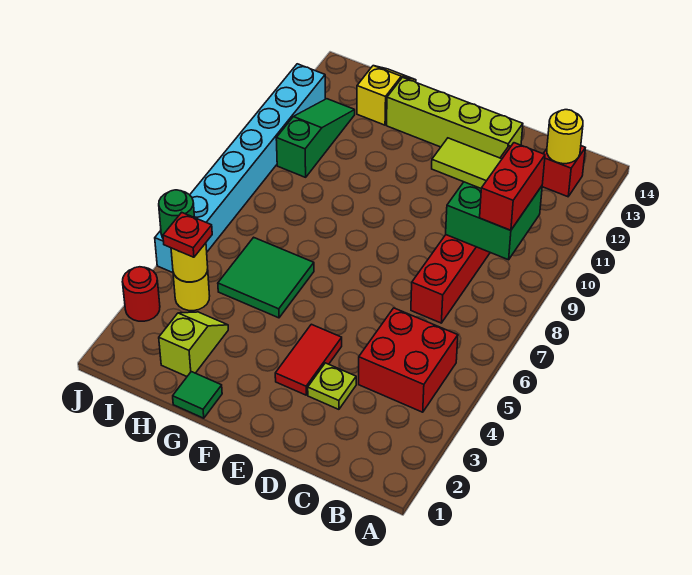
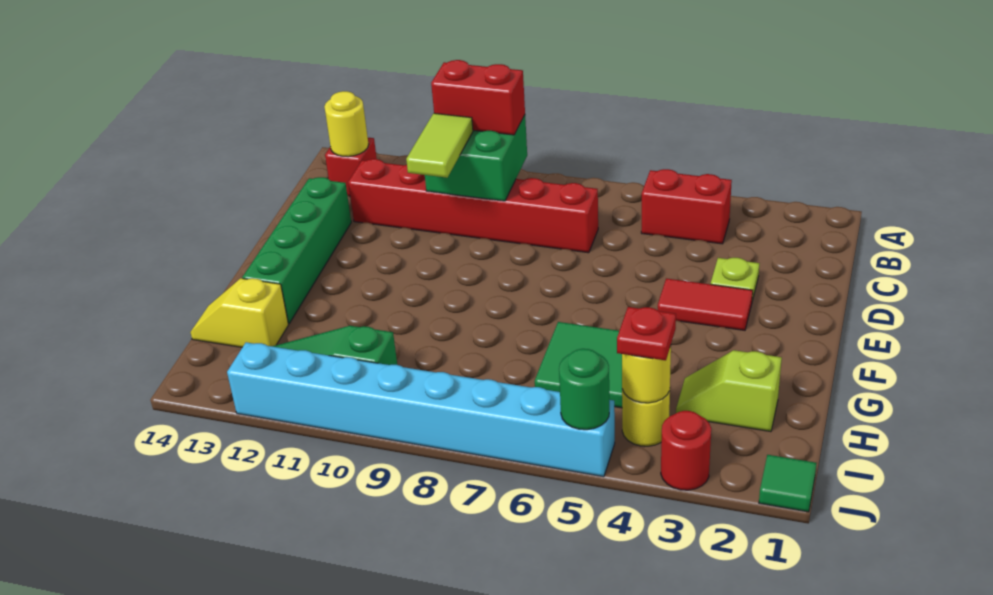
red brick B4:C5 level 1 -> red brick B4:B5 level 1
lime brick D13:G13 level 1 -> green brick D13:G13 level 1
green tile G1 level 1 -> green tile J1 level 1

